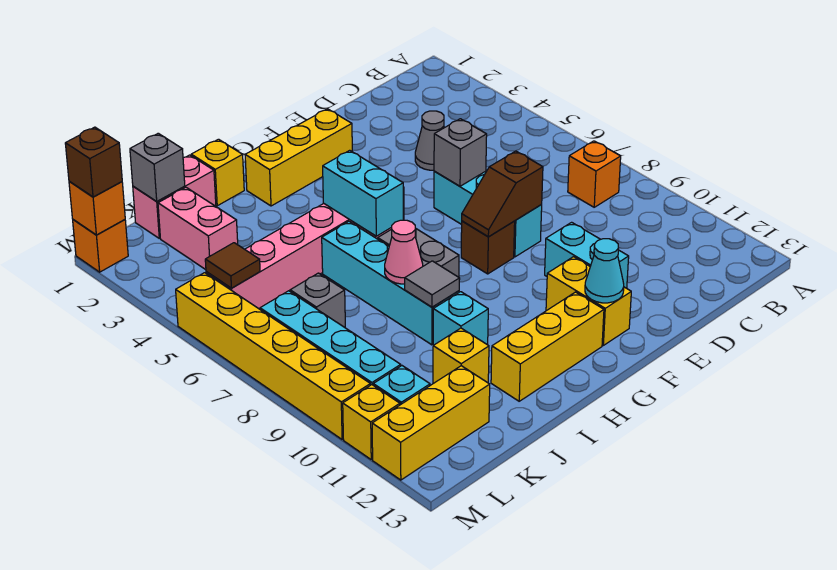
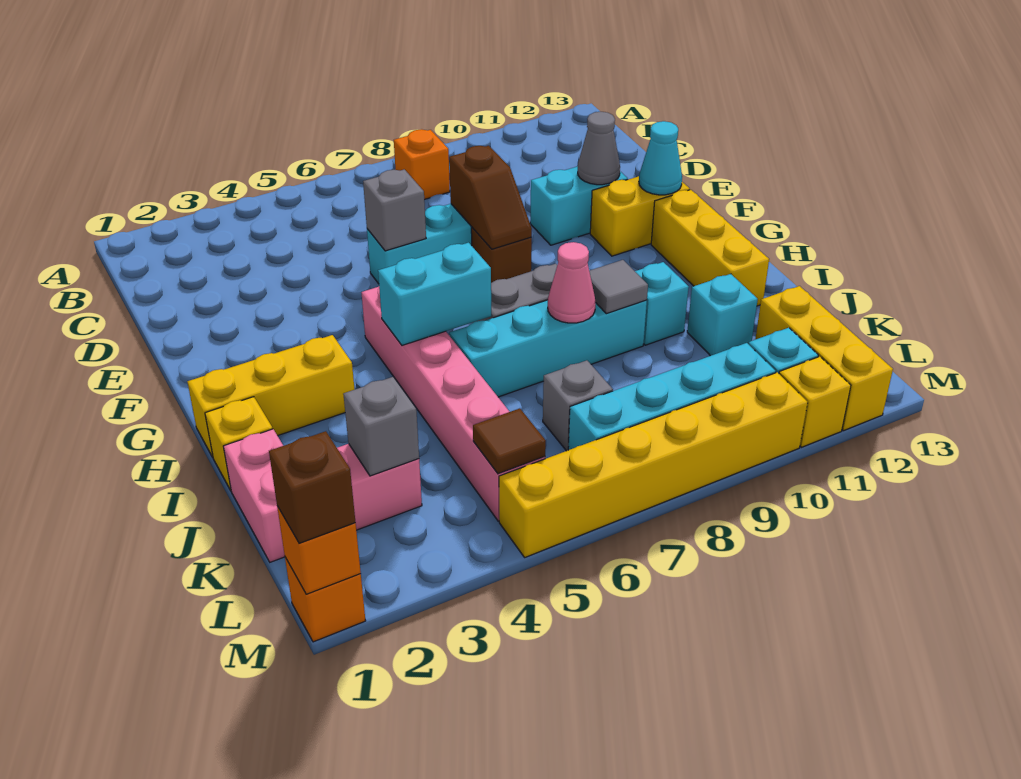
grey cone D4 level 1 -> grey cone E11 level 2
yellow brick F2:H2 level 1 -> yellow brick H1:H3 level 1
yellow brick J11 level 1 -> cyan brick J11 level 1
grey brick K1 level 2 -> grey brick K3 level 2

